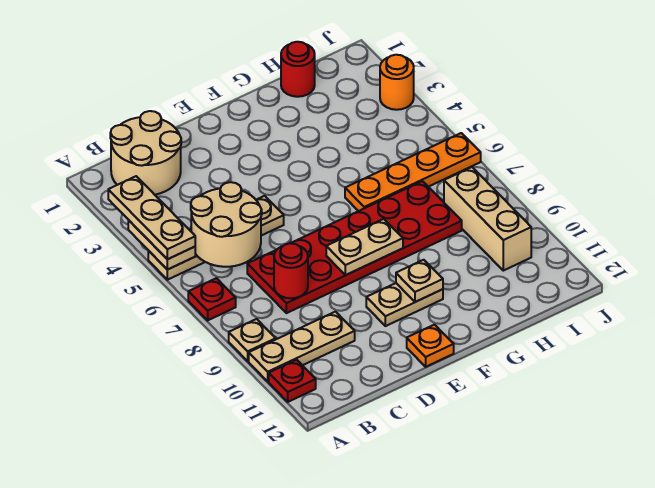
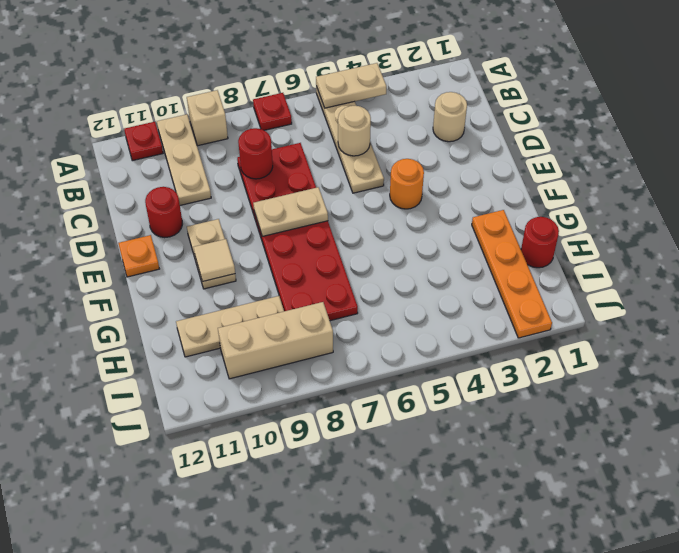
tan plate A3:A5 level 3 -> tan plate H9:H11 level 1
tan plate A9 level 1 -> tan brick A9 level 1
tan round brick B1:C2 level 1 -> tan round brick C2 level 1
tan round brick B5:C6 level 2 -> tan round brick C5 level 2
none -> red round brick D11 level 1
tan plate E8:F8 level 2 -> tan plate E7:E8 level 2
tan plate F10 level 2 -> tan tile F10 level 2
orange plate G6:J6 level 1 -> orange plate G2:J2 level 1
orange round brick J3 level 1 -> orange round brick E4 level 1

